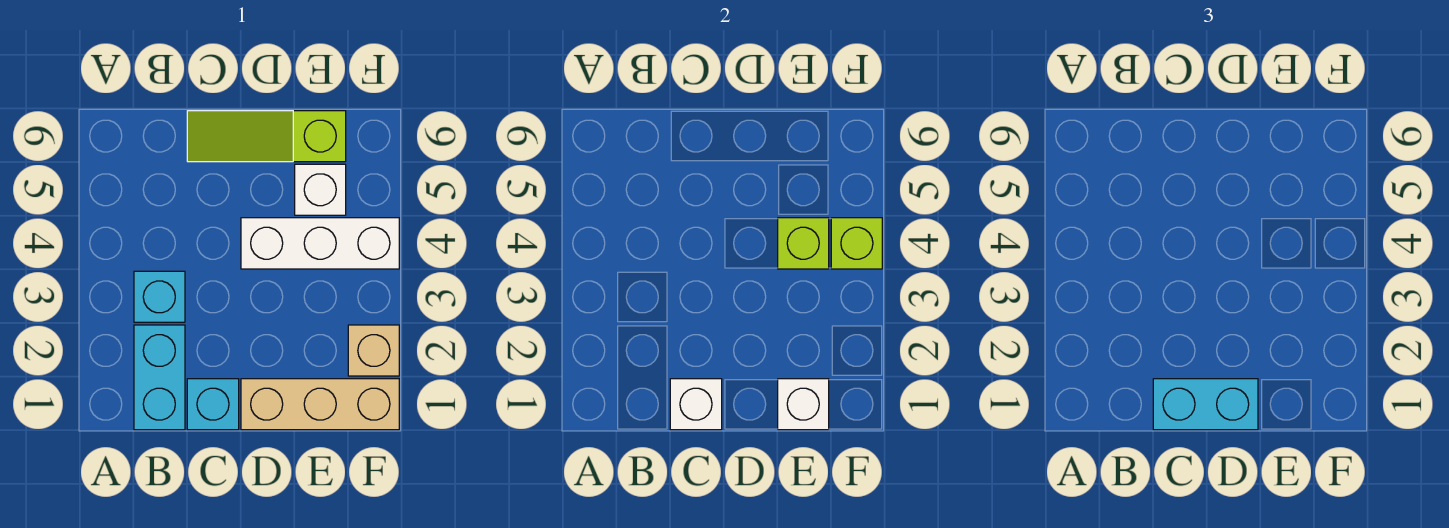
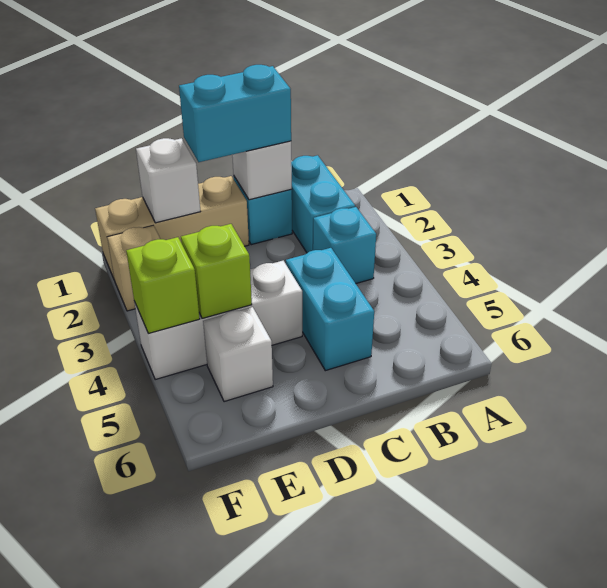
none -> cyan brick C4:C5 level 1
lime slope C6:E6 level 1 top E -> none

